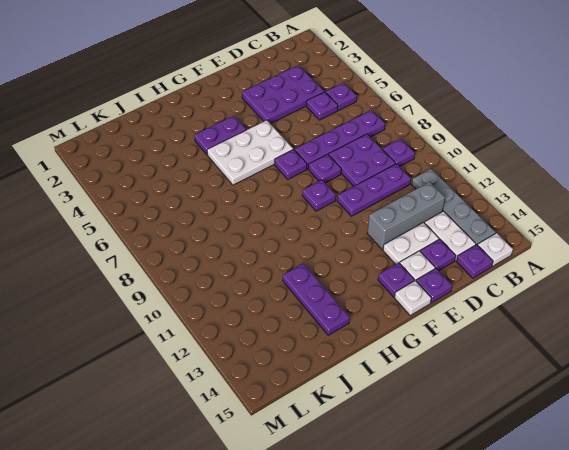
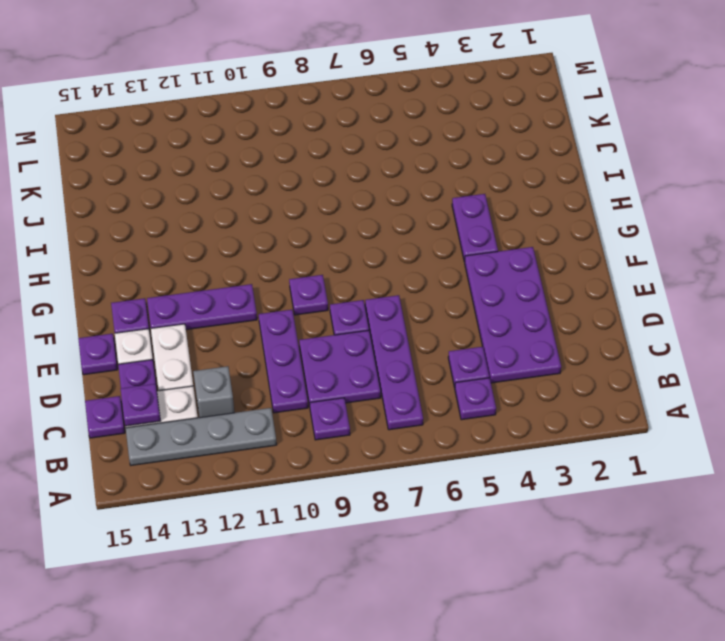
white plate B15 level 1 -> none
purple plate C3:E4 level 1 -> purple plate C3:F4 level 1
grey brick C12:E12 level 1 -> grey brick C12 level 1
white plate F5:H6 level 1 -> none
purple plate F7 level 1 -> purple plate C14 level 2
white plate F15 level 1 -> none
purple plate I12:I14 level 1 -> purple plate F11:F13 level 1

